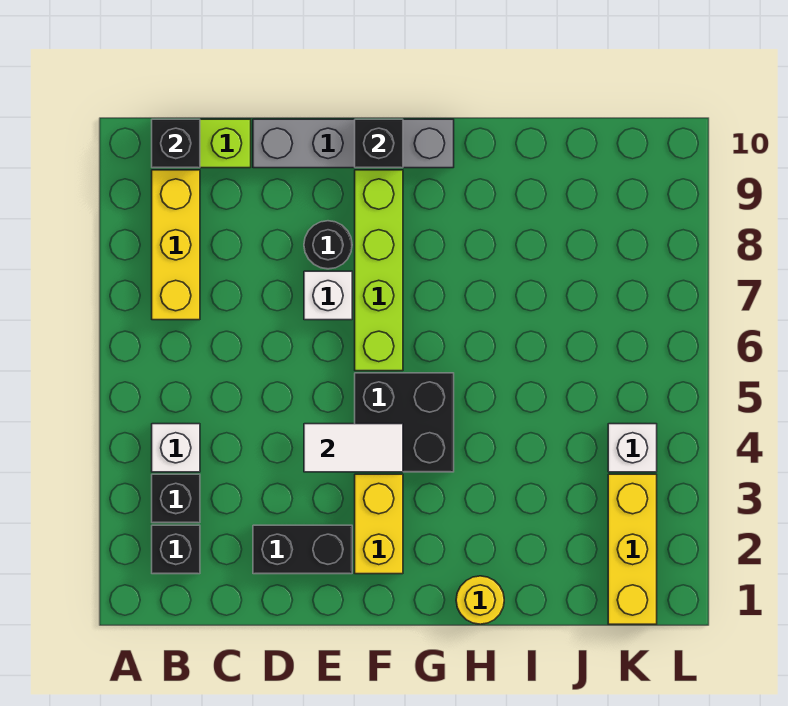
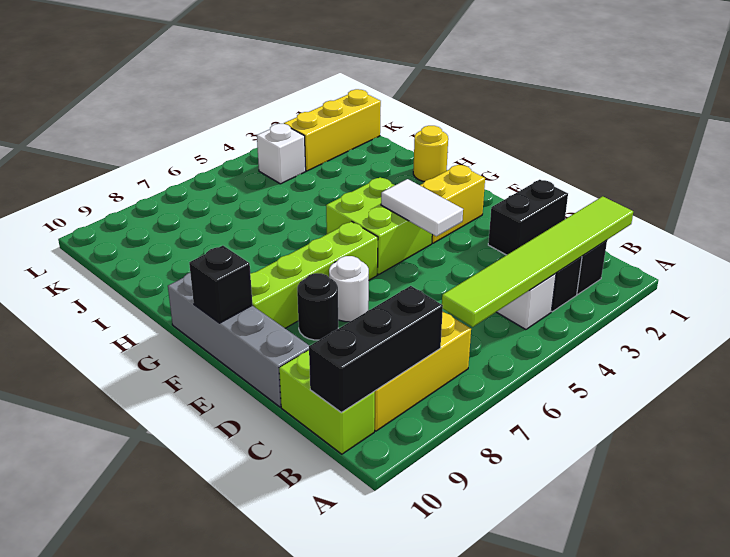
none -> lime tile B1:B6 level 2
black brick B10 level 2 -> black brick B8:B10 level 2
black brick D2:E2 level 1 -> black brick D1:D2 level 1
white brick E7 level 1 -> white round brick E7 level 1
black brick F4:G5 level 1 -> lime brick F4:G5 level 1

